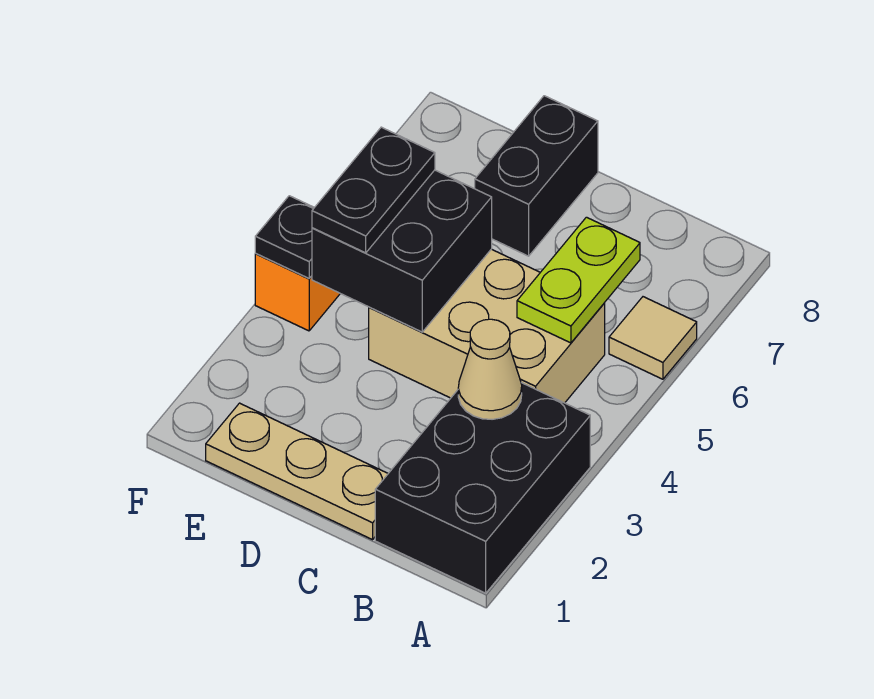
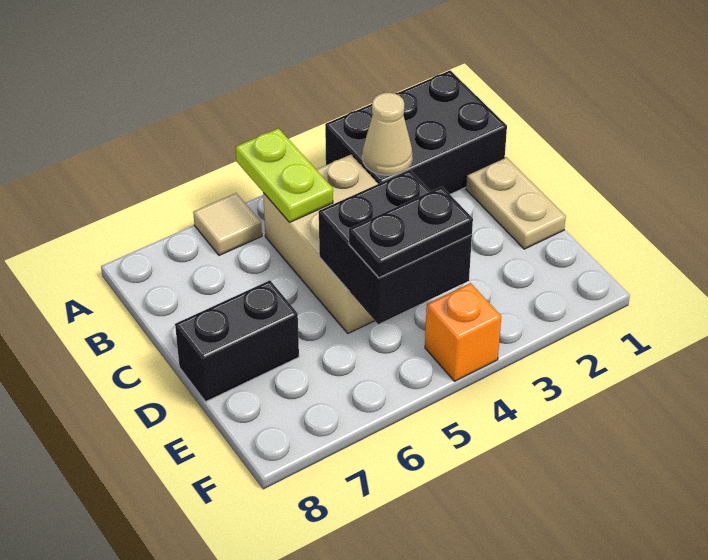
lime plate B5:B6 level 2 -> lime plate A5:B5 level 2
tan plate C1:E1 level 1 -> tan plate C1:D1 level 1
black plate F4 level 2 -> none

